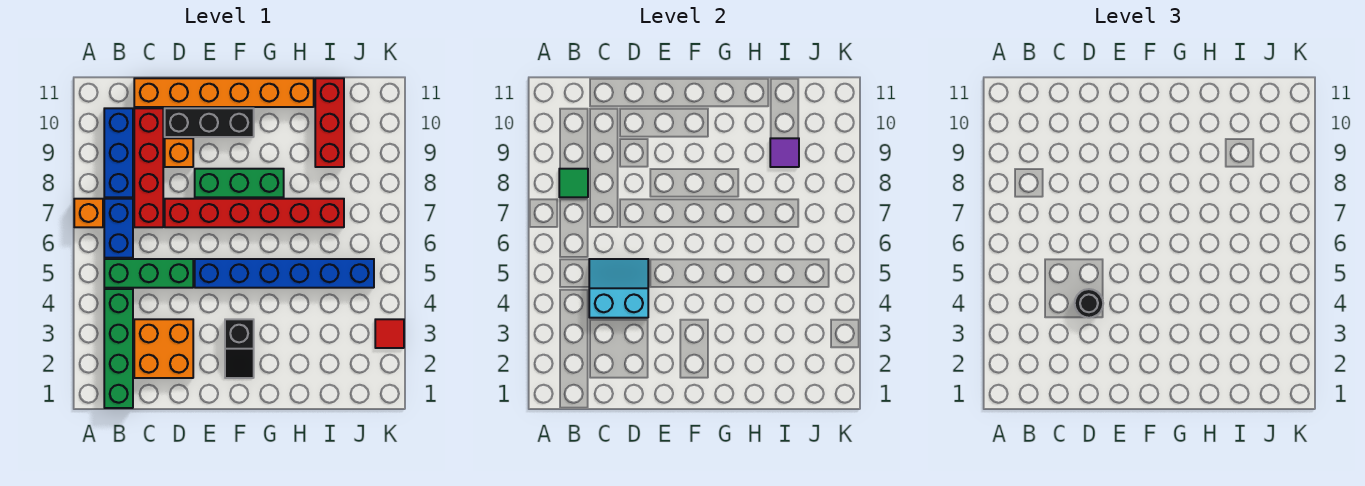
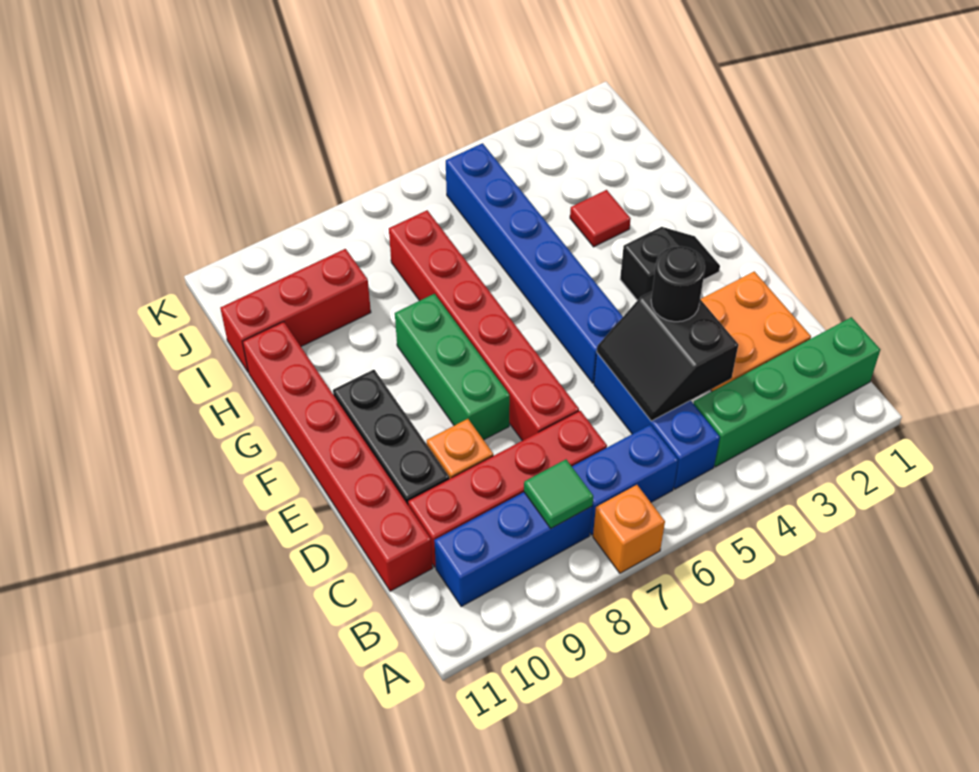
green brick B5:D5 level 1 -> blue brick B5:D5 level 1
cyan slope C4:D5 level 2 top 4 -> black slope C4:D5 level 2 top 4
orange brick C11:H11 level 1 -> red brick C11:H11 level 1
purple tile I9 level 2 -> none
red tile K3 level 1 -> red tile H3 level 1

